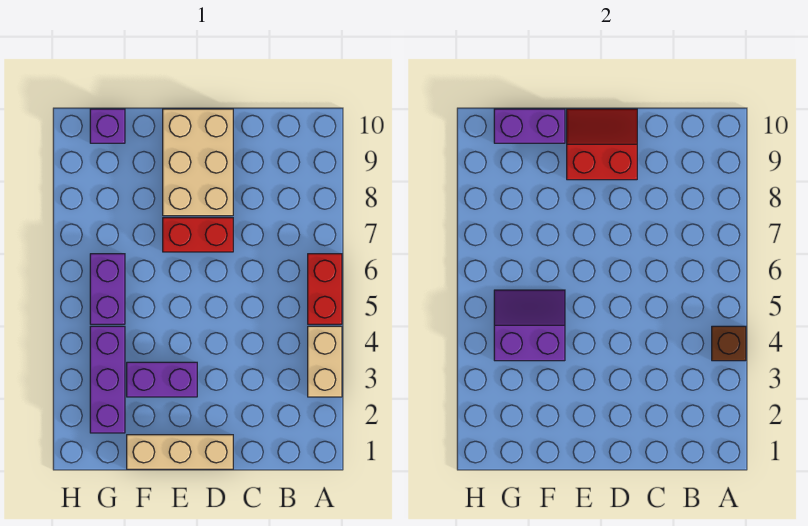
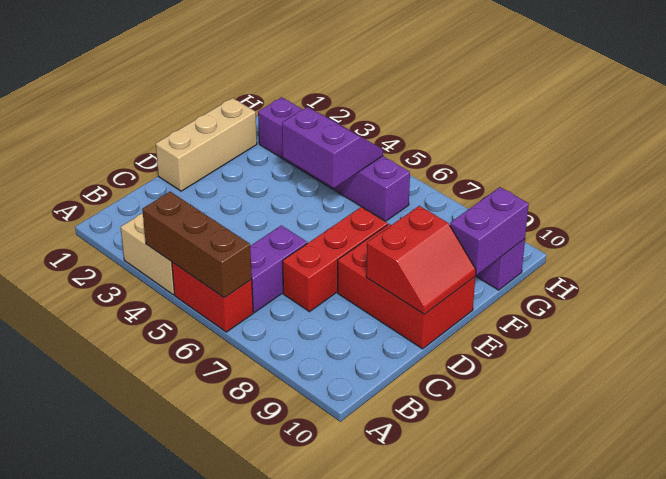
brown brick A4 level 2 -> brown brick A4:A6 level 2
red brick D7:E7 level 1 -> red brick C7:E7 level 1
tan brick D8:E10 level 1 -> red brick D8:E10 level 1
purple brick E3:F3 level 1 -> purple brick B6:C6 level 1
purple slope F4:G5 level 2 top 4 -> purple slope F4:G5 level 2 top F

